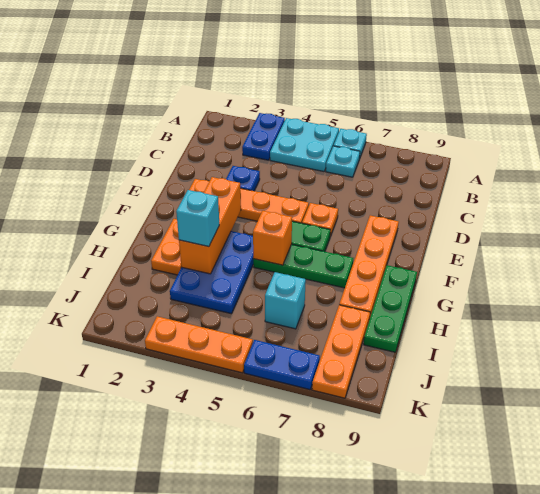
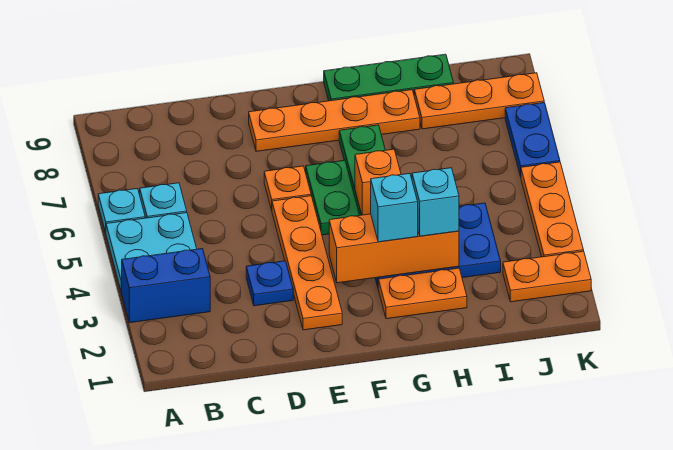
blue plate A3:B3 level 1 -> blue brick A3:B3 level 1
cyan brick I6 level 1 -> cyan brick G3 level 3
none -> orange plate J2:K2 level 1

